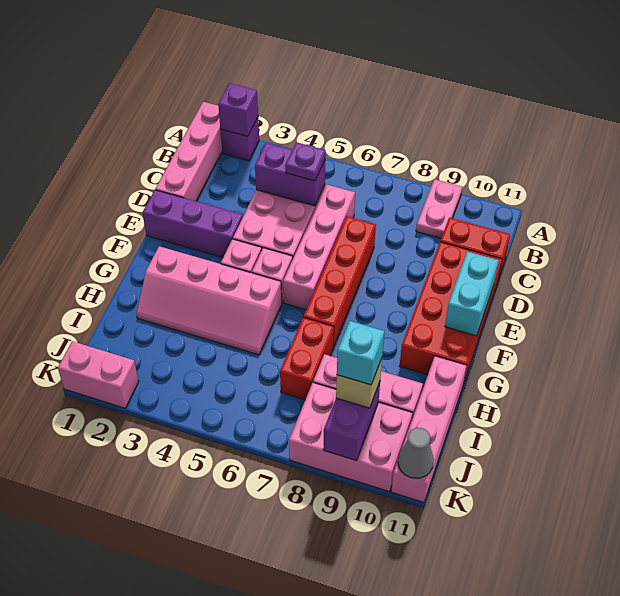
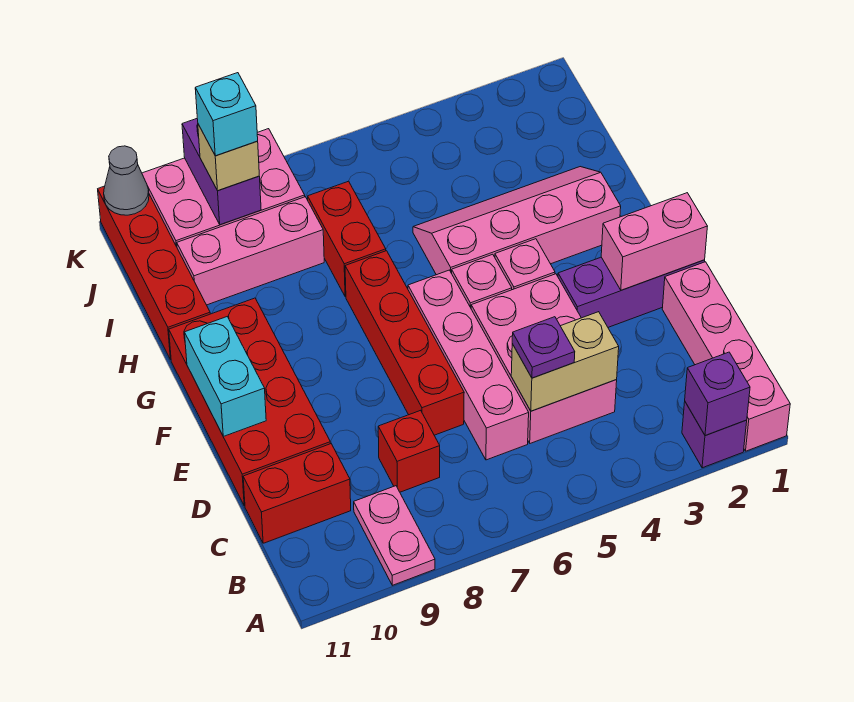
purple brick C4:C5 level 2 -> tan brick C4:C5 level 2
none -> red brick C8 level 1
pink brick H11:K11 level 1 -> red brick H11:K11 level 1
pink brick K1:K2 level 1 -> pink brick E1:E2 level 2

